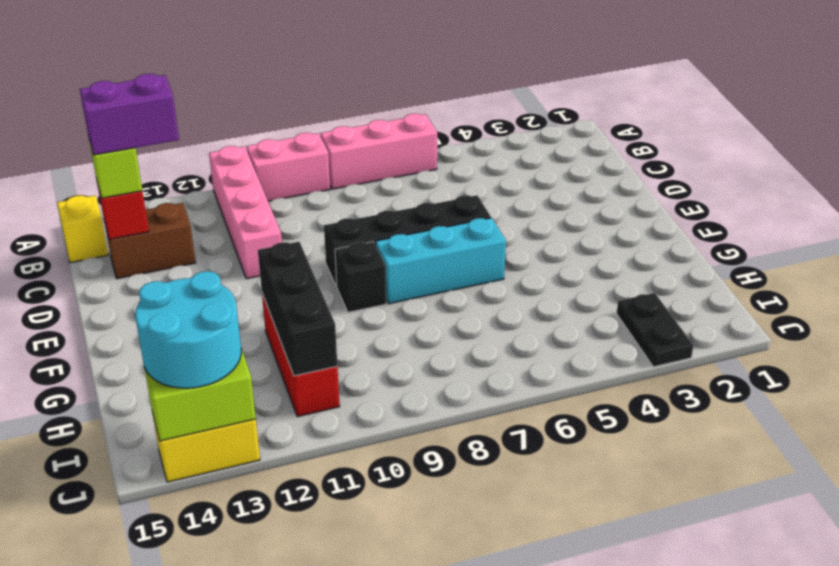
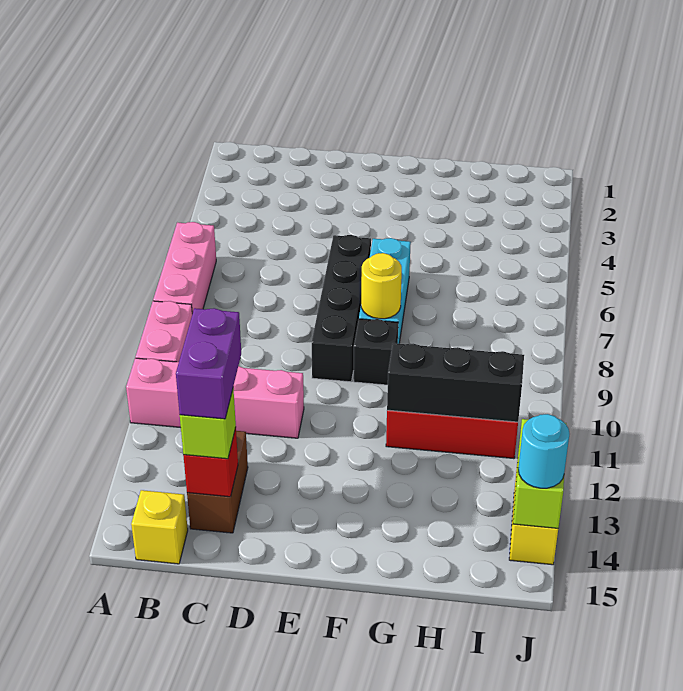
none -> yellow round brick F8 level 2
black plate I3:J3 level 1 -> none
cyan round brick I13:J14 level 3 -> cyan round brick J14 level 3

